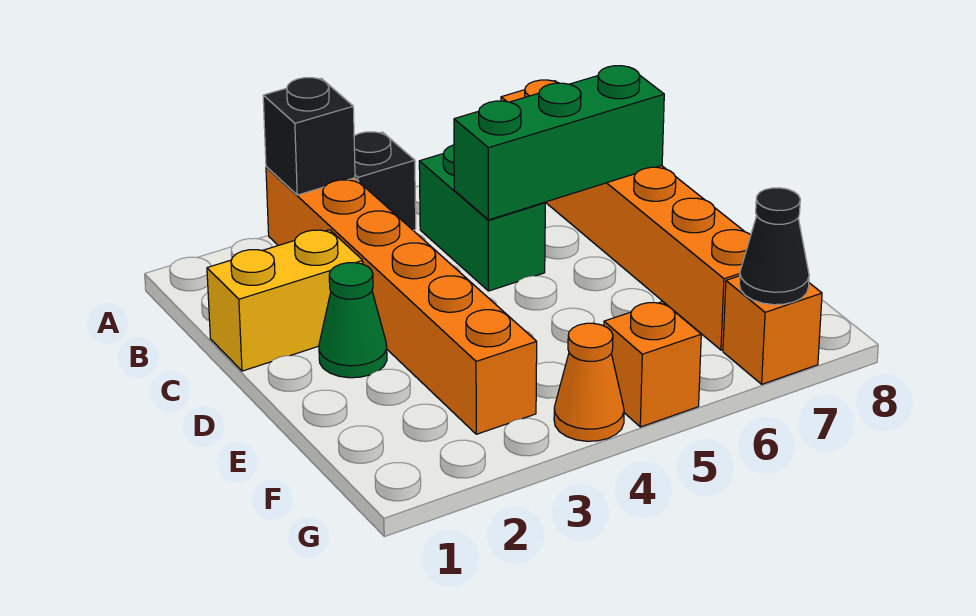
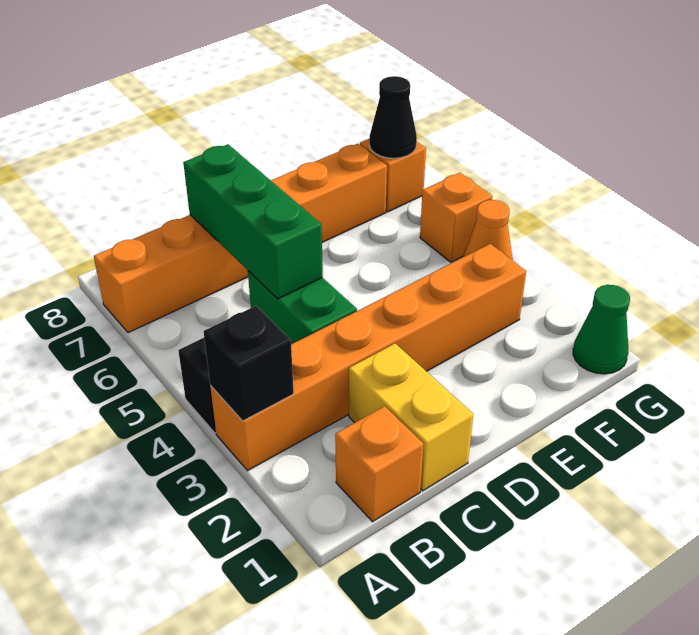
none -> orange brick B1 level 1
green brick B5:C5 level 1 -> green brick C4:C5 level 1
green cone D2 level 1 -> green cone G1 level 1

